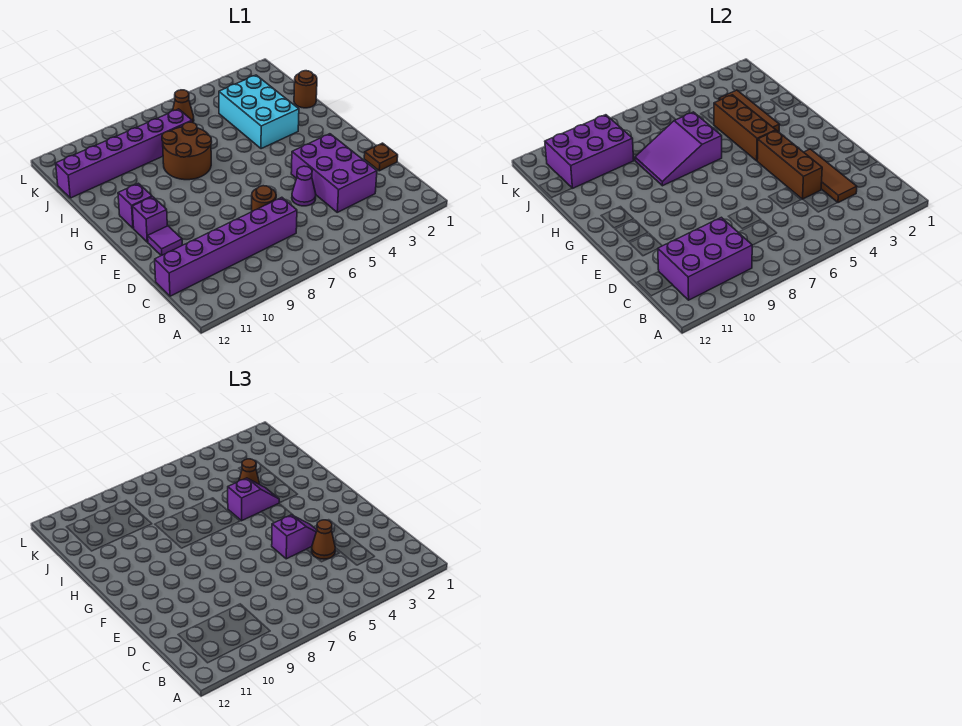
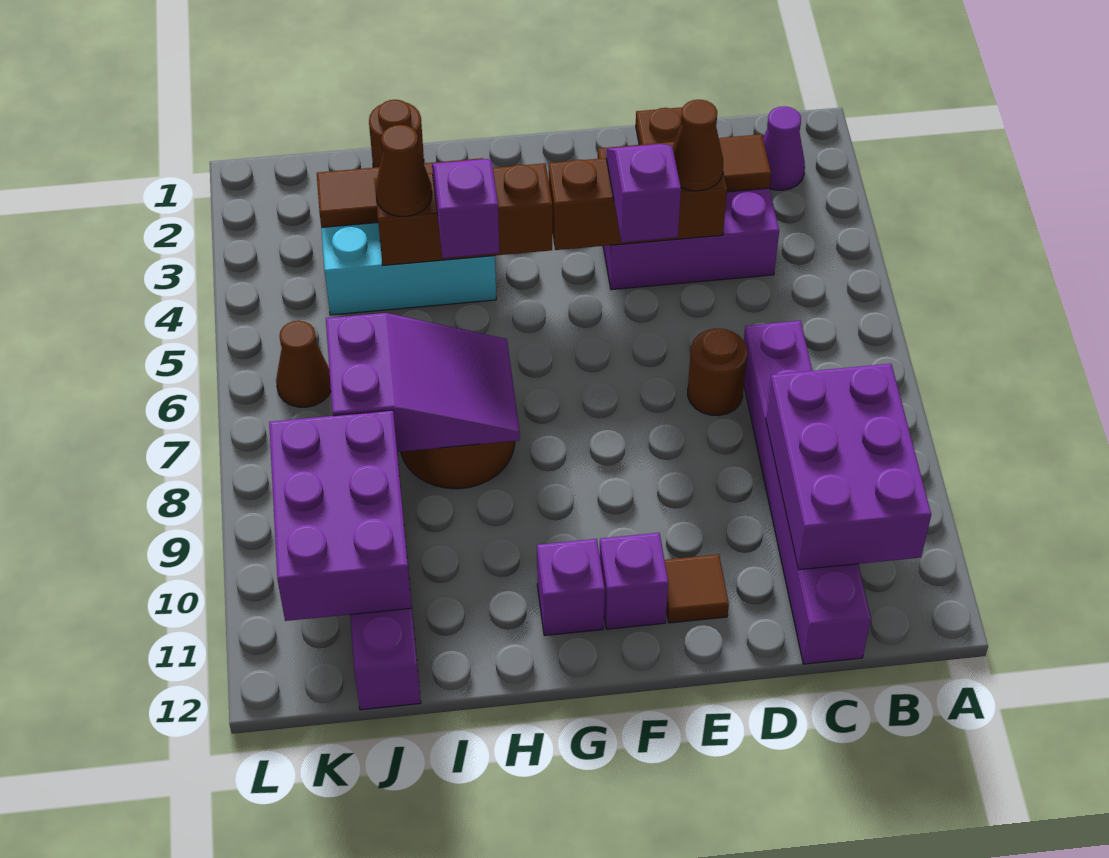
purple cone D5 level 1 -> purple cone B2 level 1
purple tile E11 level 1 -> brown tile E11 level 1
purple slope H6:I8 level 2 top 6 -> purple slope H7:J8 level 2 top J

